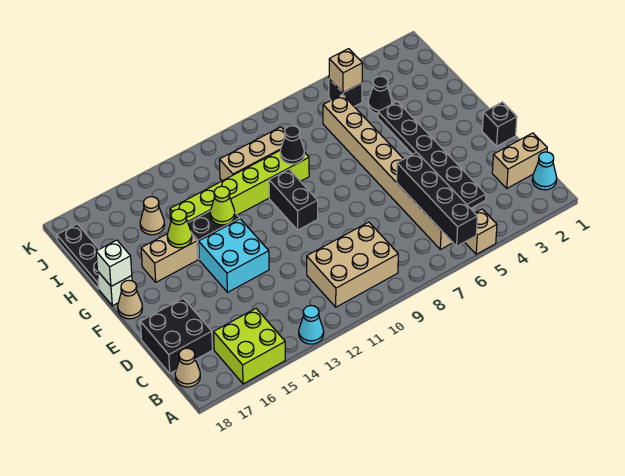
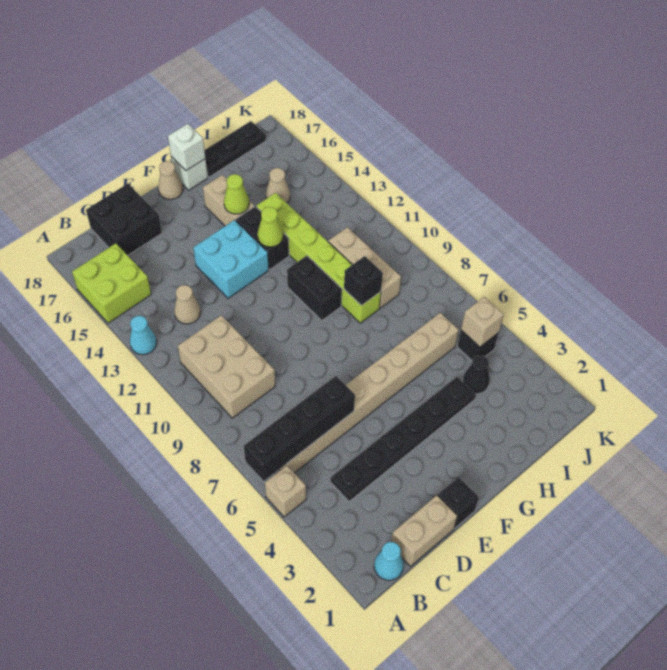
tan cone B18 level 1 -> tan cone C13 level 1
tan brick C1:C2 level 1 -> tan brick C1:D1 level 1
black brick F10:G10 level 1 -> black brick G10:G11 level 1
black cone H9 level 2 -> black brick H9 level 2

